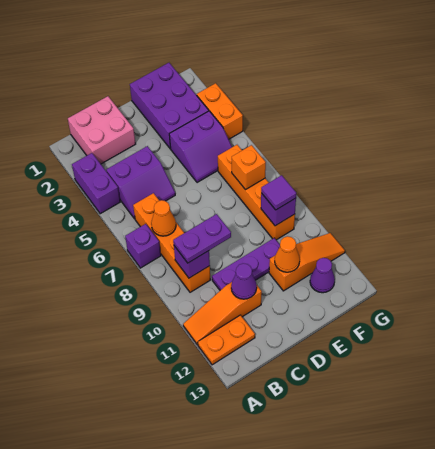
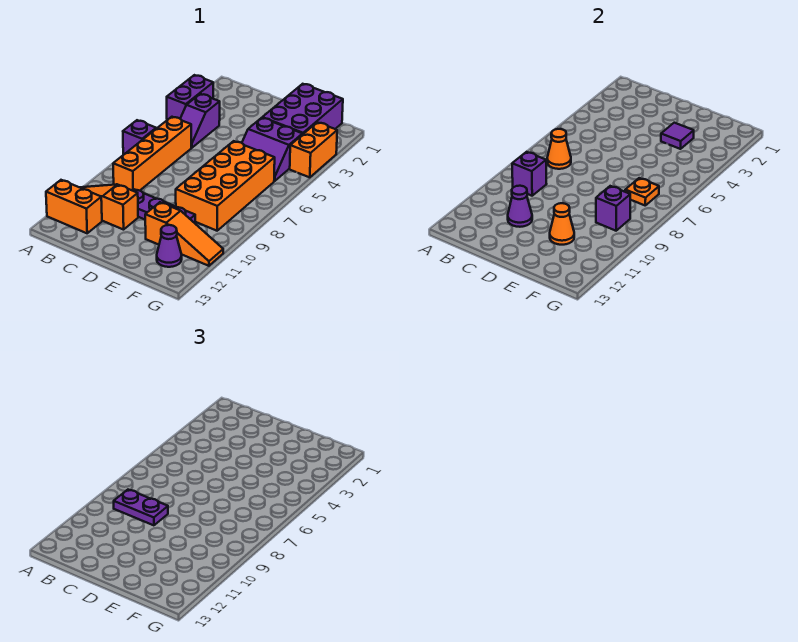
orange plate A12:B12 level 1 -> orange brick A12:B12 level 1
pink brick B1:C2 level 1 -> none
purple slope B4:C5 level 1 top 4 -> purple slope B4:B5 level 1 top 4
orange brick F6:F9 level 1 -> orange brick E6:F9 level 1
orange brick F7 level 2 -> orange plate F7 level 2
purple tile F9 level 3 -> purple tile E3 level 2

